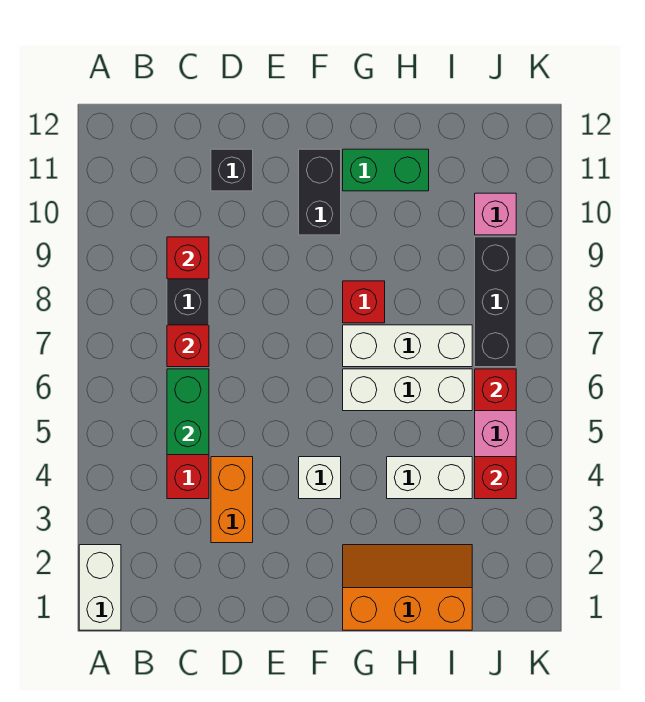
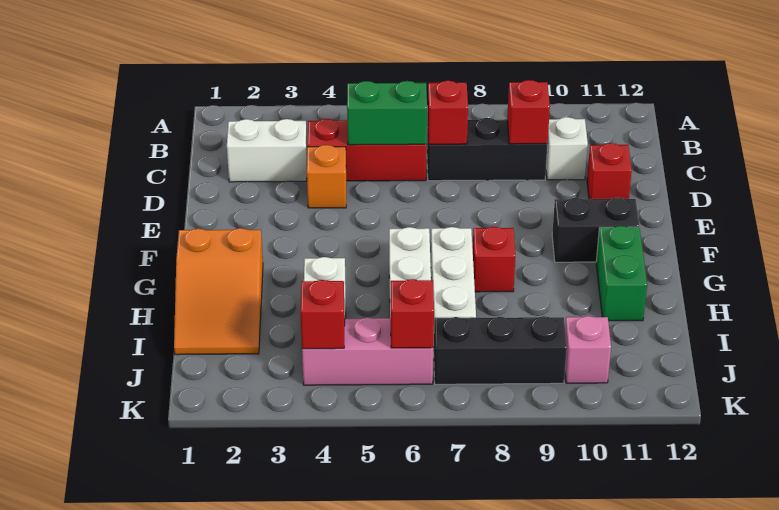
white brick A1:A2 level 1 -> white brick C2:C3 level 1
orange brick D3:D4 level 1 -> orange brick D4 level 1
black brick D11 level 1 -> red brick D11 level 1
white brick F4 level 1 -> white brick C10 level 1
orange slope G1:I2 level 1 top 1 -> orange slope G1:I2 level 1 top G

